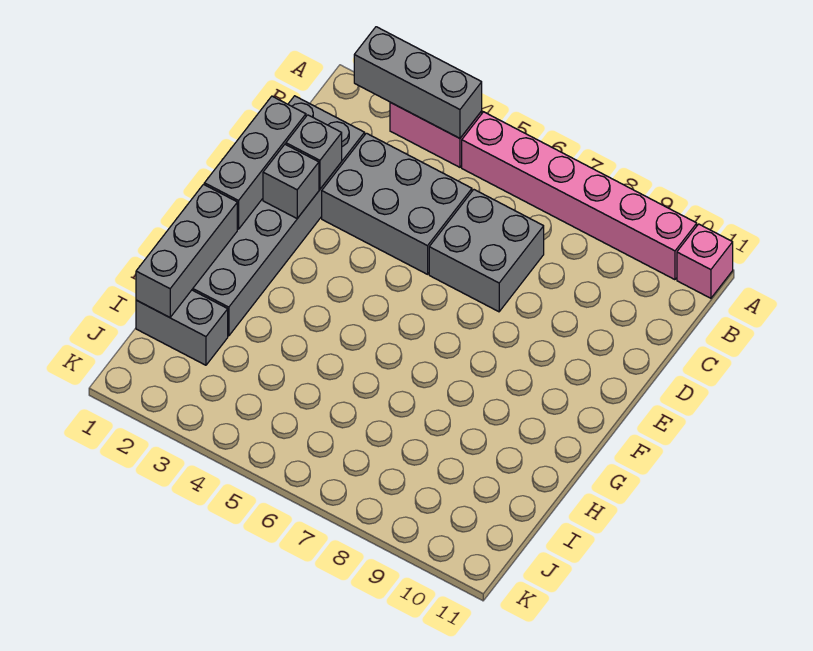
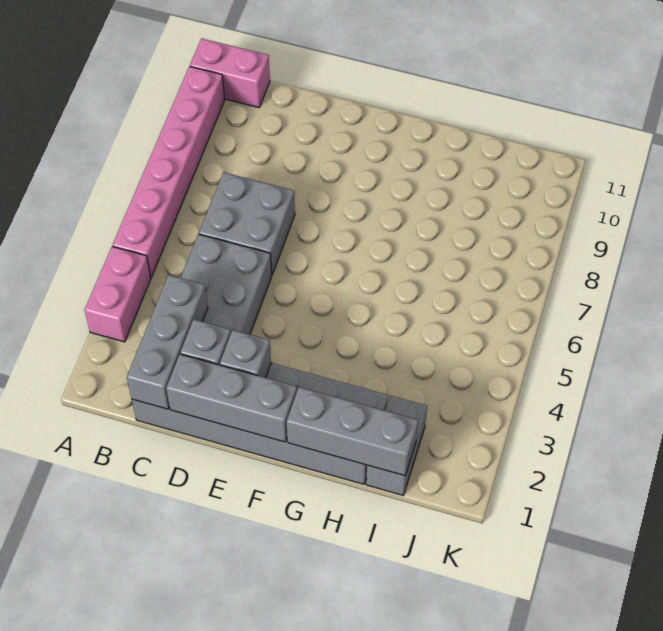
grey brick A2:A4 level 2 -> grey brick C1:C3 level 2
pink brick A11 level 1 -> pink brick A11:B11 level 1

